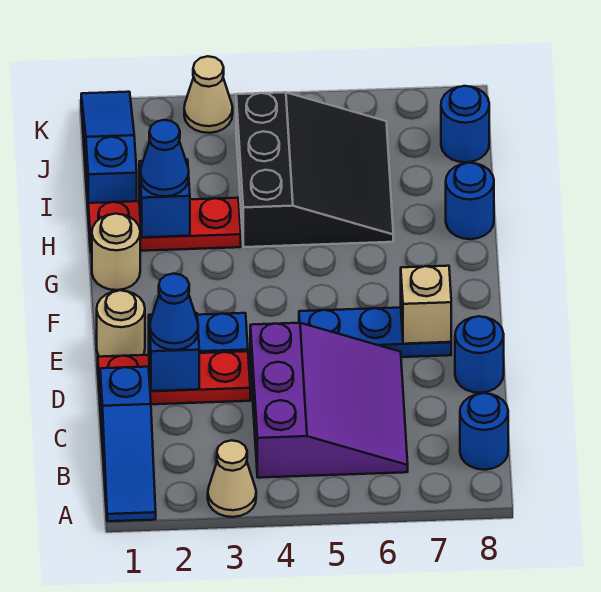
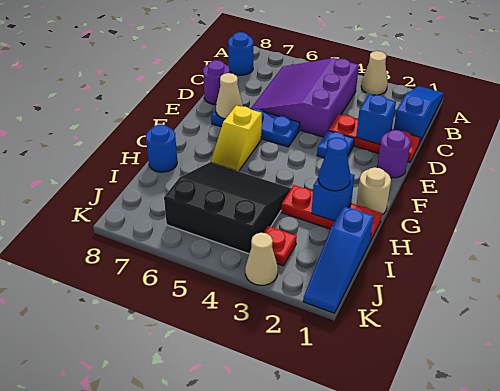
blue cone D2 level 3 -> none
blue round brick D8 level 1 -> purple round brick D8 level 1
tan round brick E1 level 1 -> purple round brick E1 level 1
tan brick E7 level 2 -> tan cone E7 level 2
none -> yellow slope F6:G6 level 1 top F
black slope H4:J6 level 1 top 4 -> black slope H4:J6 level 1 top J
none -> red plate J3 level 1
blue round brick J8 level 1 -> none

